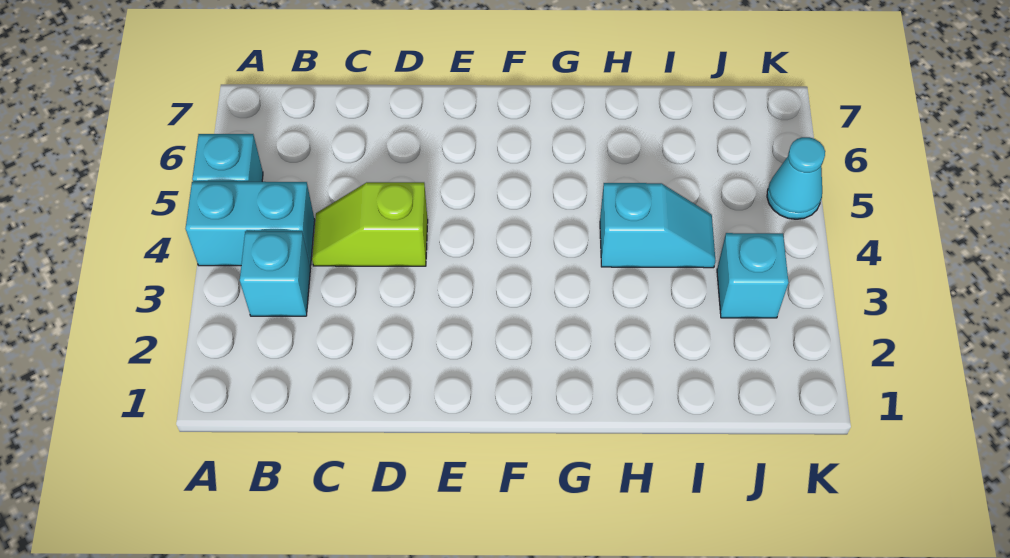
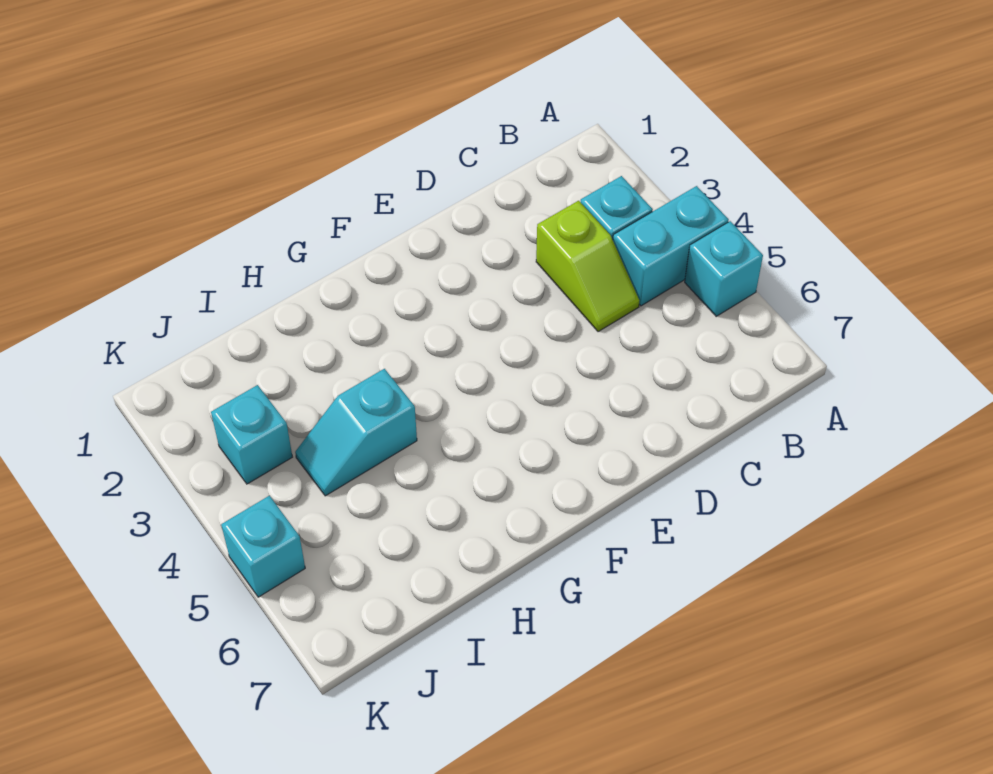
lime slope C4:D4 level 1 top D -> lime slope C3:C4 level 1 top 3
cyan cone K5 level 1 -> cyan brick K5 level 1

